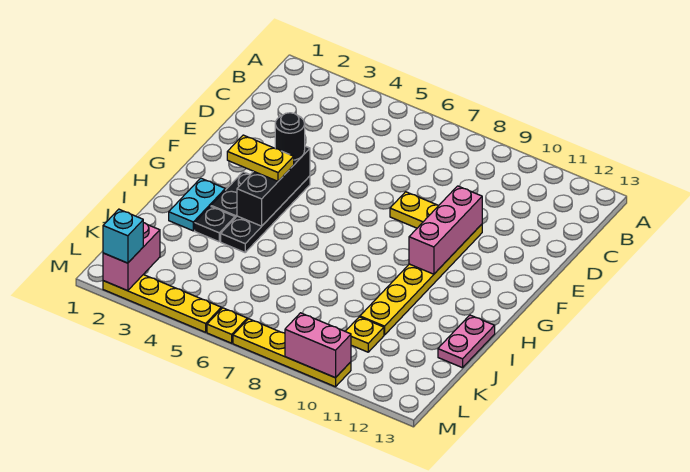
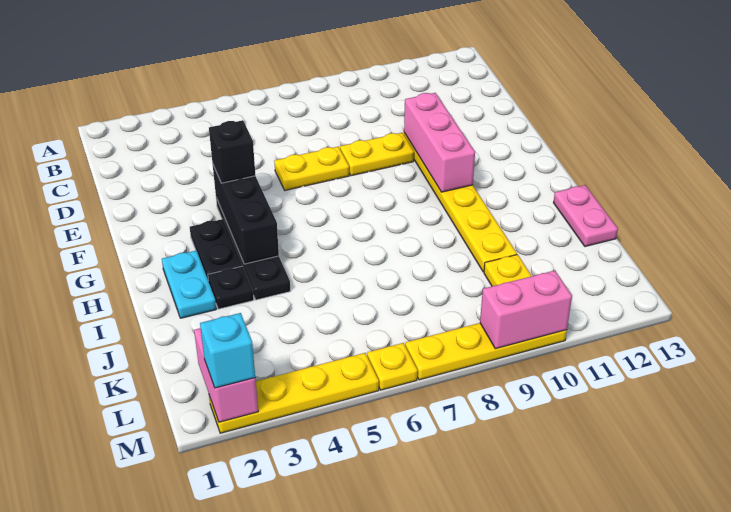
black round brick F4 level 3 -> black brick F4 level 3
yellow plate G3:G4 level 3 -> yellow plate E6:E7 level 1

